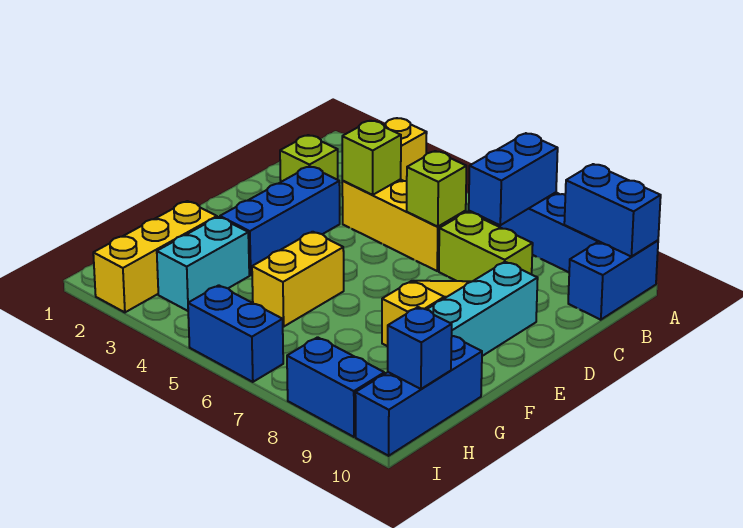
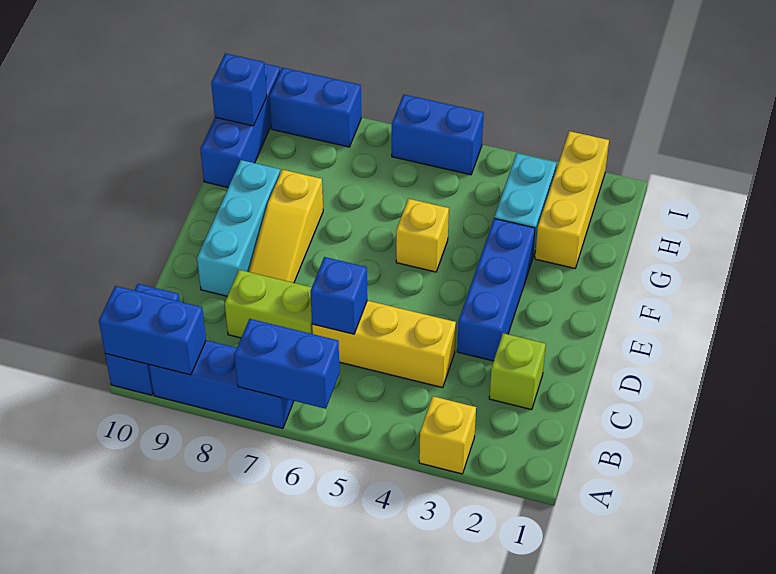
blue brick A7:B7 level 2 -> blue brick A6:A7 level 2
lime brick C4 level 2 -> none
lime brick C6 level 2 -> blue brick C6 level 2
yellow brick F5:G5 level 1 -> yellow brick F5 level 1

